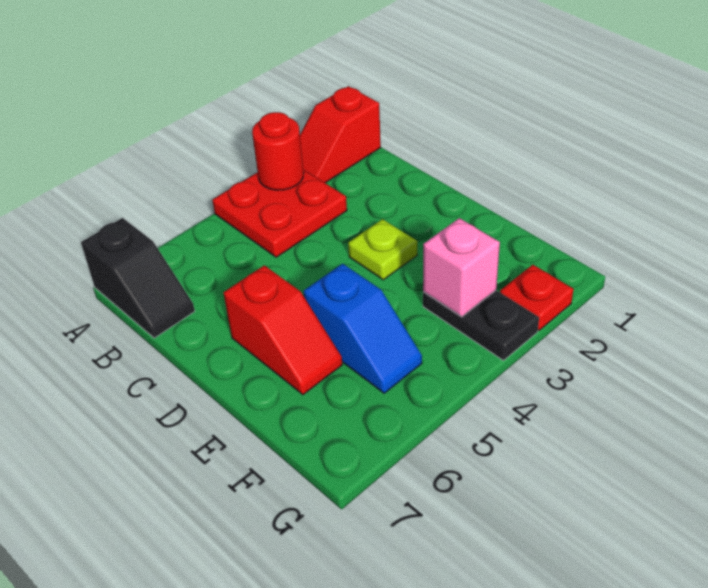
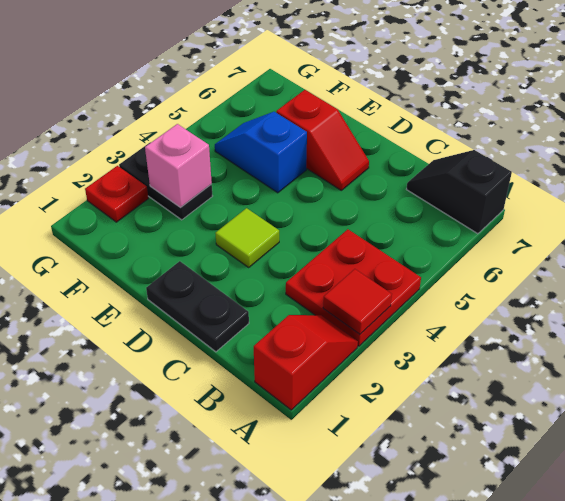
red round brick A3 level 2 -> red tile A3 level 2
none -> black plate C1:D1 level 1
lime plate D3 level 1 -> lime tile D3 level 1
red slope D6:E6 level 1 top D -> red slope D6:E6 level 1 top E

